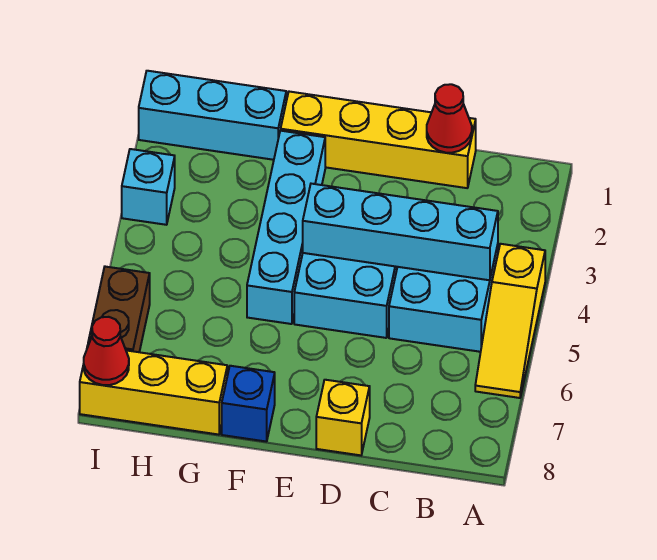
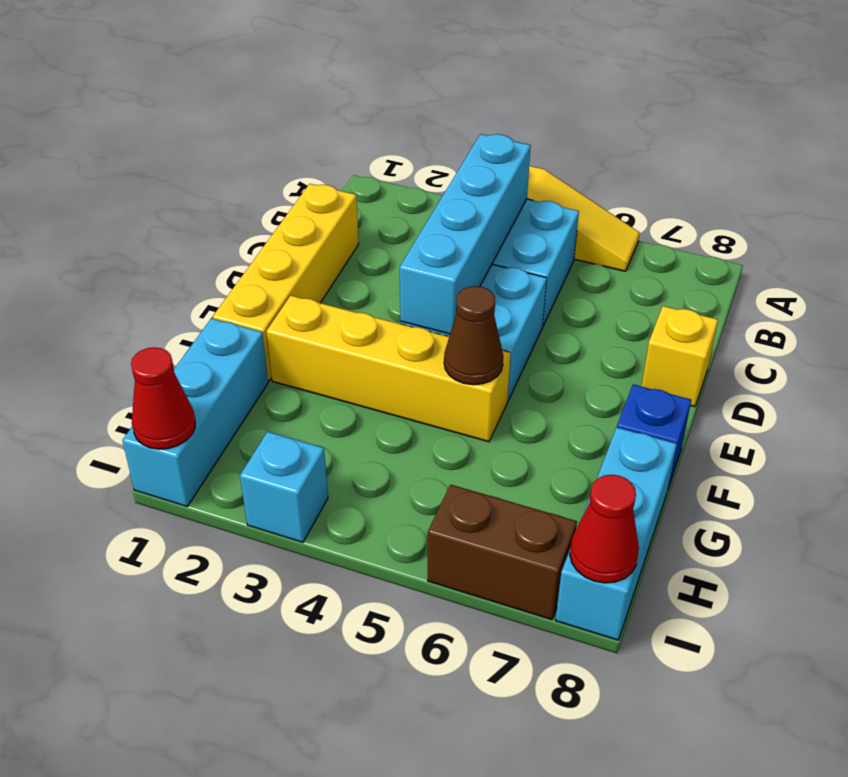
red cone C1 level 2 -> red cone I1 level 2
cyan brick F2:F5 level 1 -> yellow brick F2:F5 level 1
none -> brown cone F5 level 2
yellow brick G8:I8 level 1 -> cyan brick G8:I8 level 1

